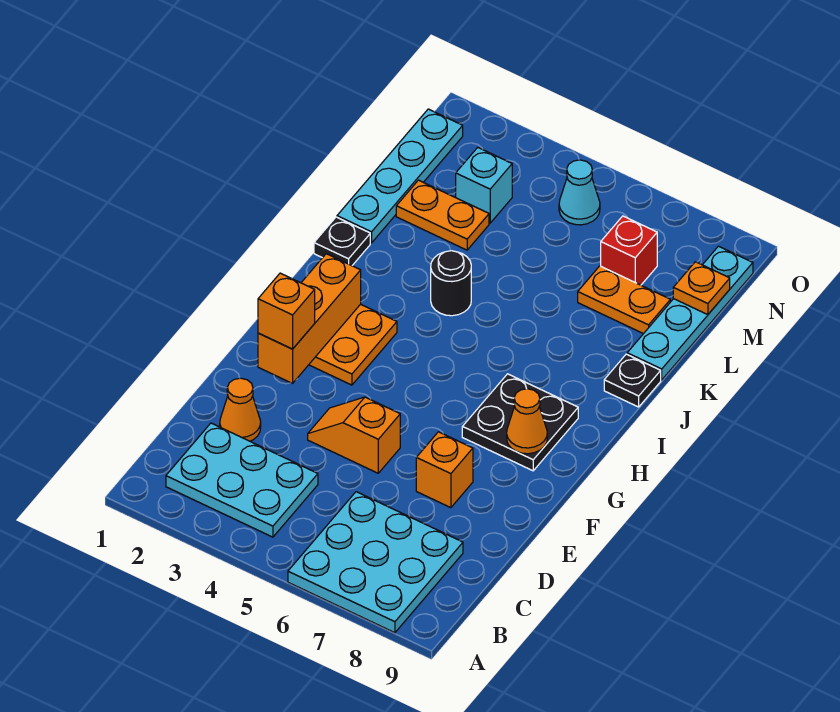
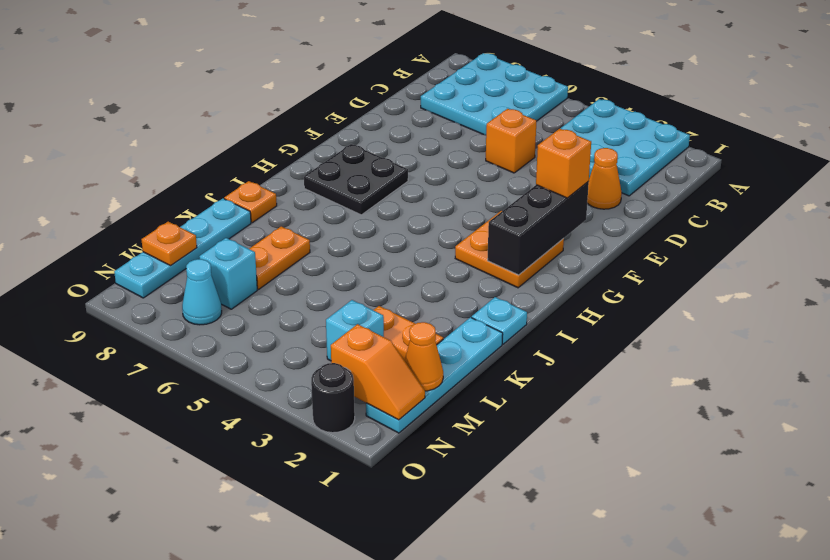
cyan plate B2:C4 level 1 -> cyan plate A2:C4 level 1
orange slope E4:E5 level 1 top 5 -> orange slope N1:N2 level 2 top 2
orange brick E7 level 1 -> orange brick D5 level 1
orange brick F2:H2 level 2 -> black brick F2:H2 level 2
orange cone G8 level 2 -> orange cone M1 level 2
black plate J1 level 1 -> cyan plate J1 level 1
black round brick J4 level 1 -> black round brick O2 level 1
black plate J9 level 1 -> orange plate J9 level 1
orange plate L7:L8 level 1 -> orange plate K7:L7 level 1
red brick M7 level 1 -> cyan brick M7 level 1
cyan cone N5 level 1 -> cyan cone N7 level 1

